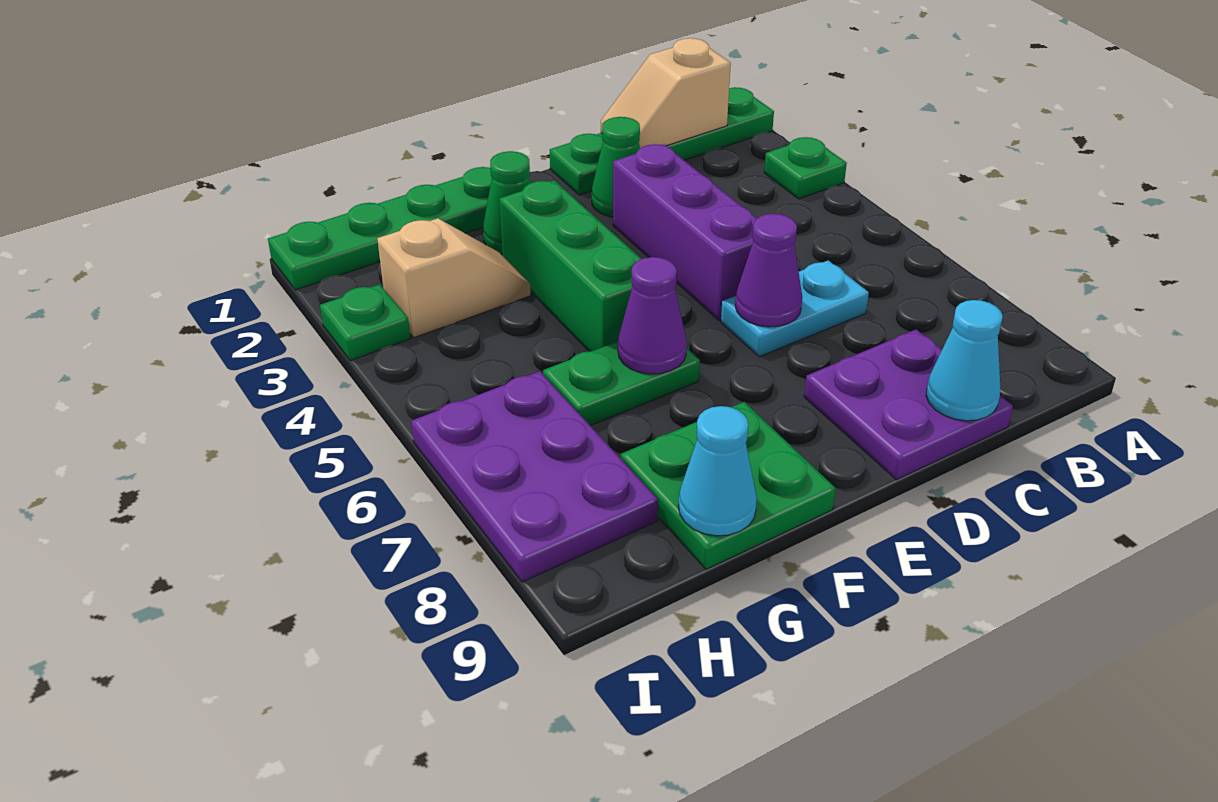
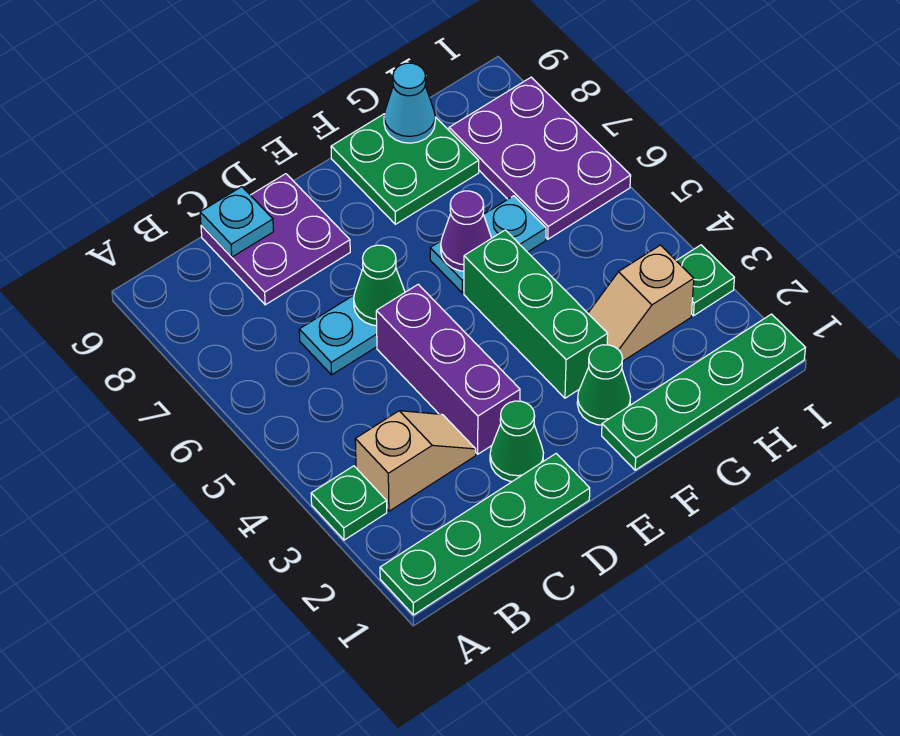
tan slope B1:C1 level 2 top B -> tan slope B3:C3 level 1 top B
cyan cone C9 level 2 -> cyan plate C9 level 2
purple cone D6 level 2 -> green cone D6 level 2
green plate F6:G6 level 1 -> cyan plate F6:G6 level 1

